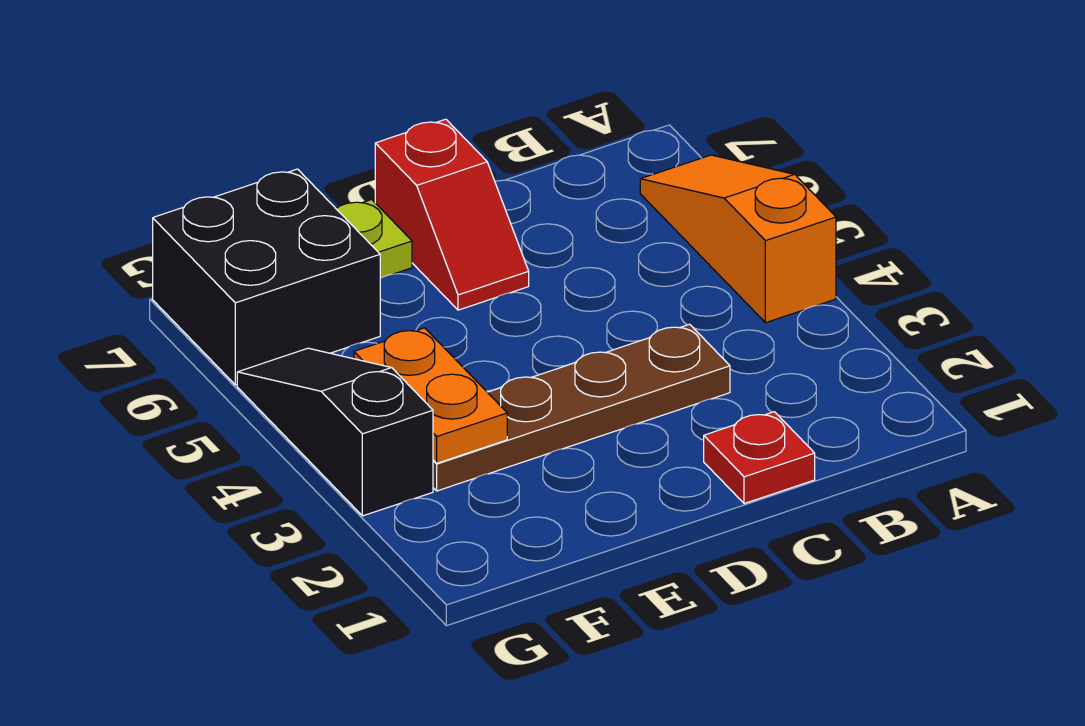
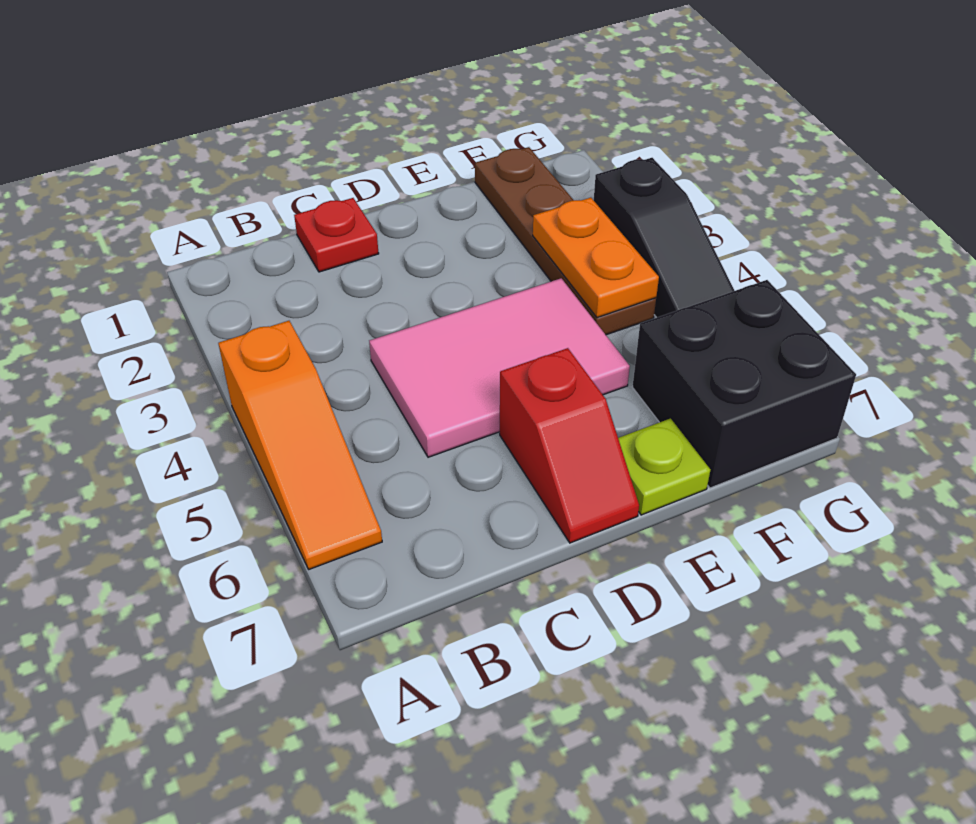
brown plate C3:F3 level 1 -> brown plate F1:F4 level 1
none -> pink tile C4:E5 level 1
red slope D6:D7 level 1 top 7 -> red slope D6:D7 level 1 top 6

